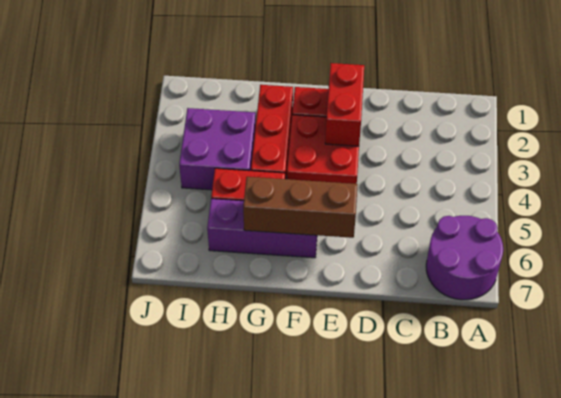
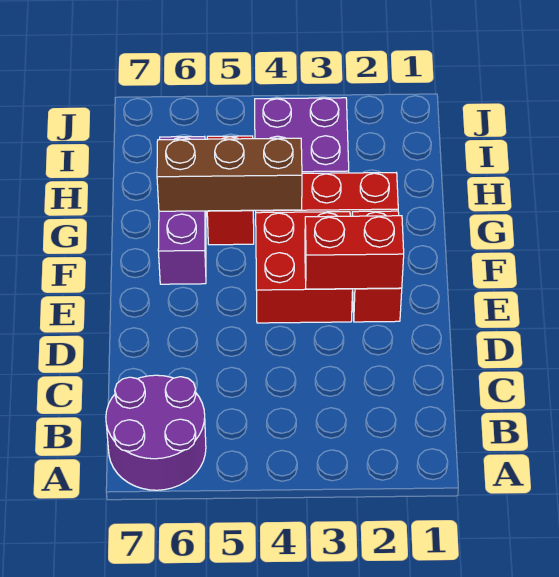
brown brick E6:G6 level 2 -> brown brick G4:G6 level 2

